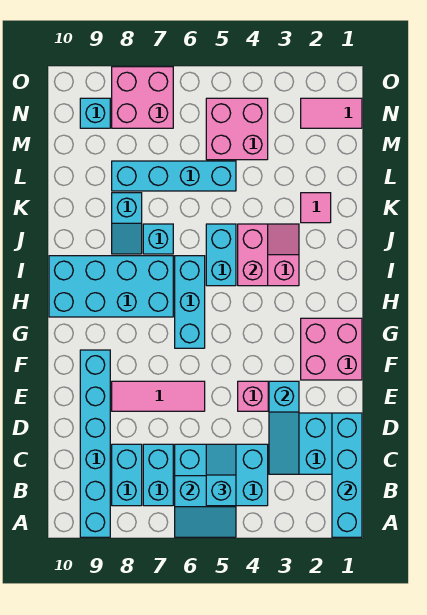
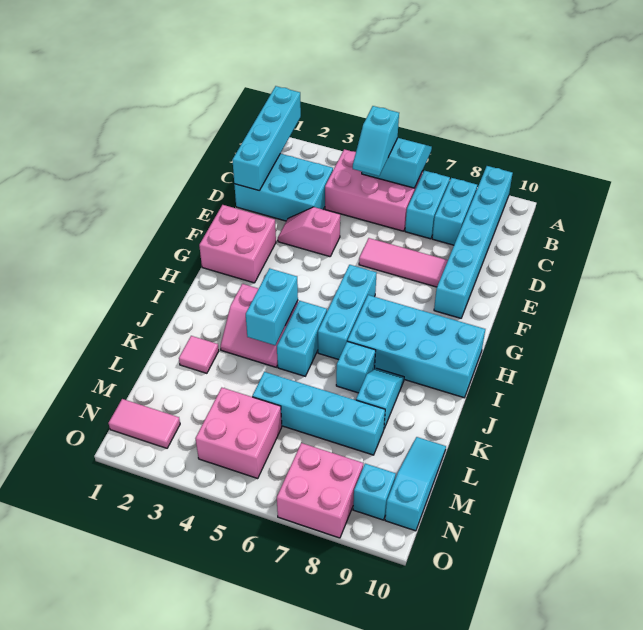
cyan brick B4:C6 level 1 -> pink brick B4:C6 level 1
cyan slope C3:E3 level 2 top E -> cyan slope L10:N10 level 1 top N
pink brick I4:J4 level 2 -> cyan brick I4:J4 level 2

